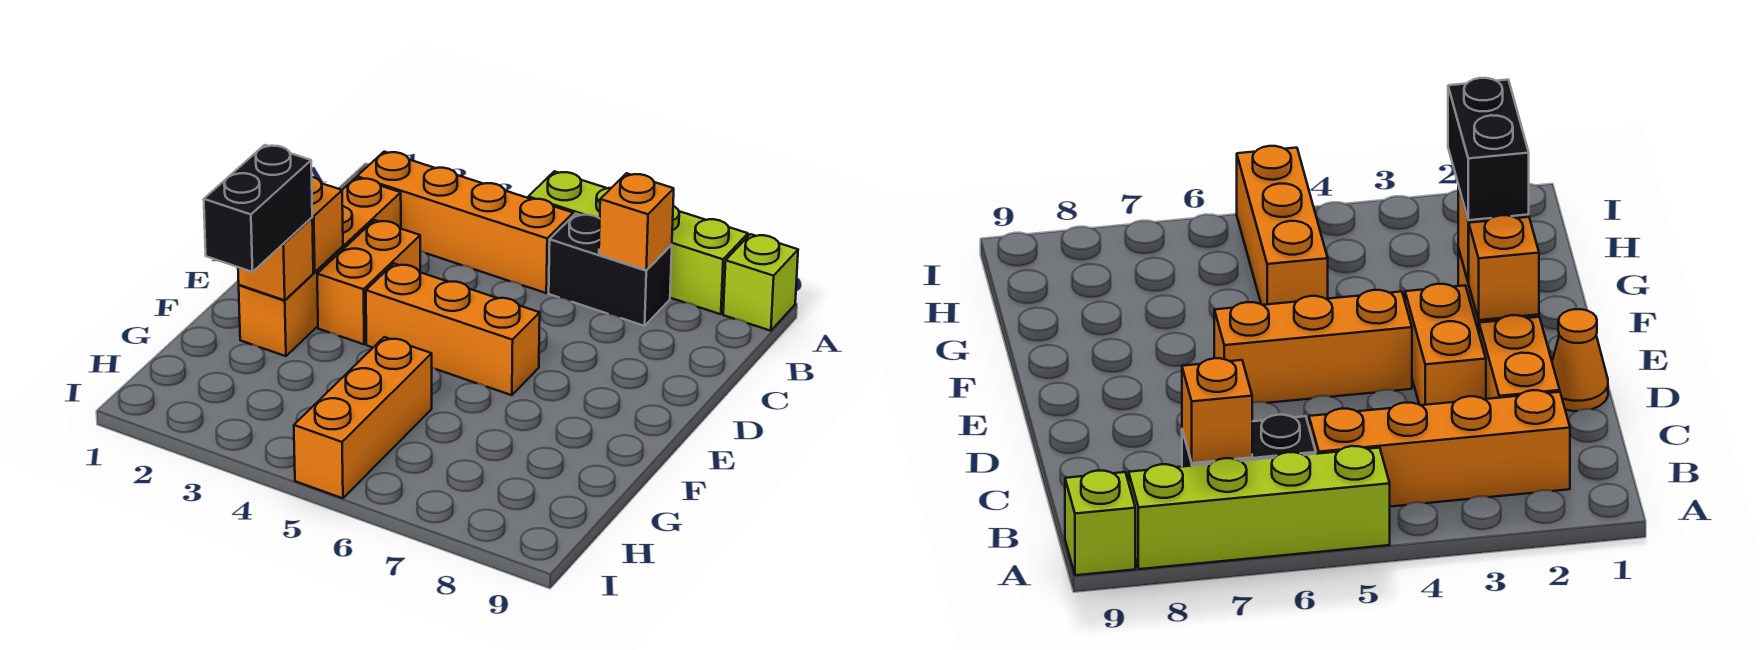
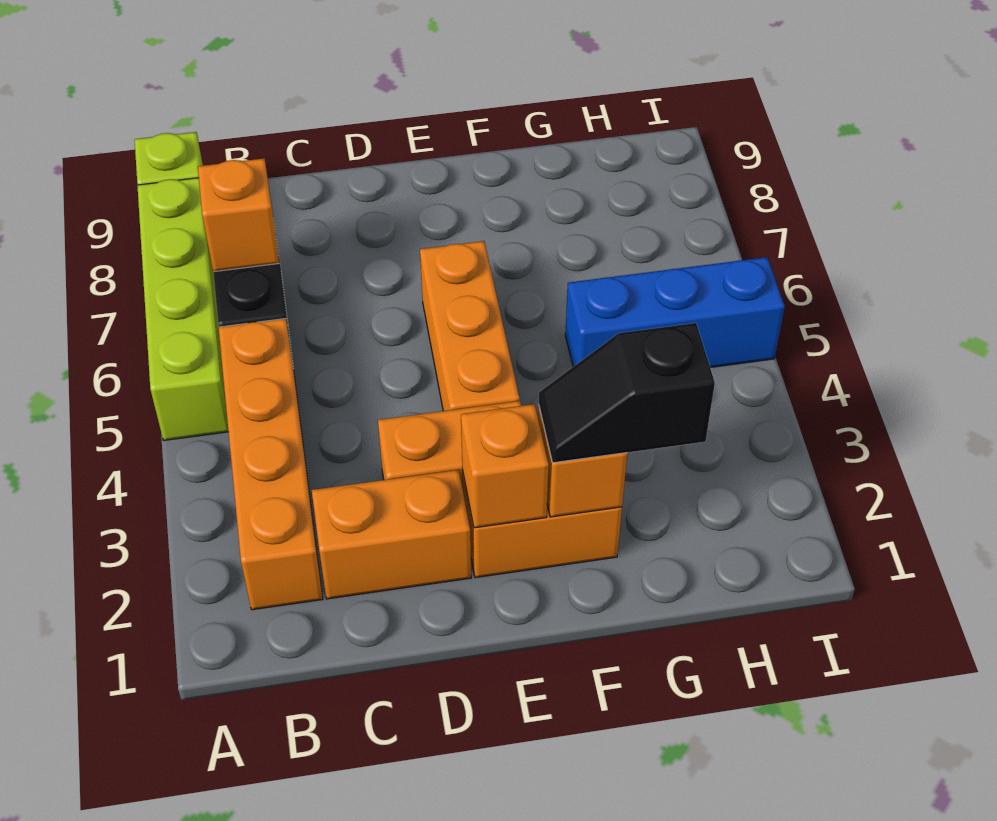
orange cone D1 level 1 -> none
black brick F2:G2 level 3 -> black slope F2:G2 level 3 top G
orange brick G5:I5 level 1 -> blue brick G5:I5 level 1

